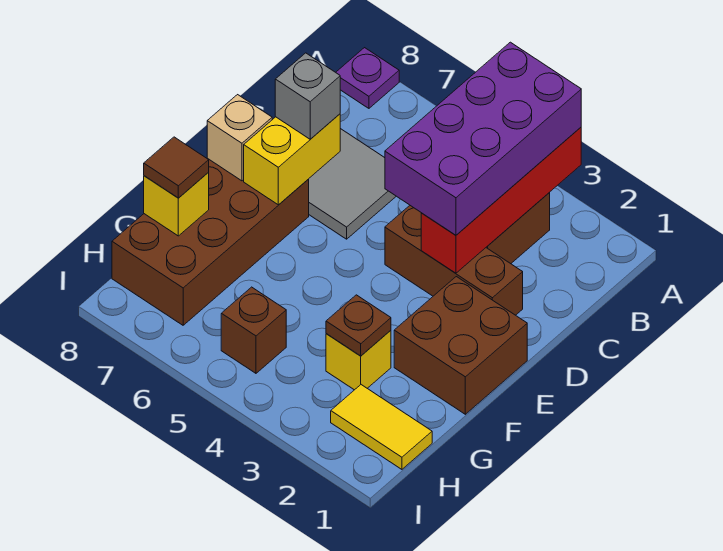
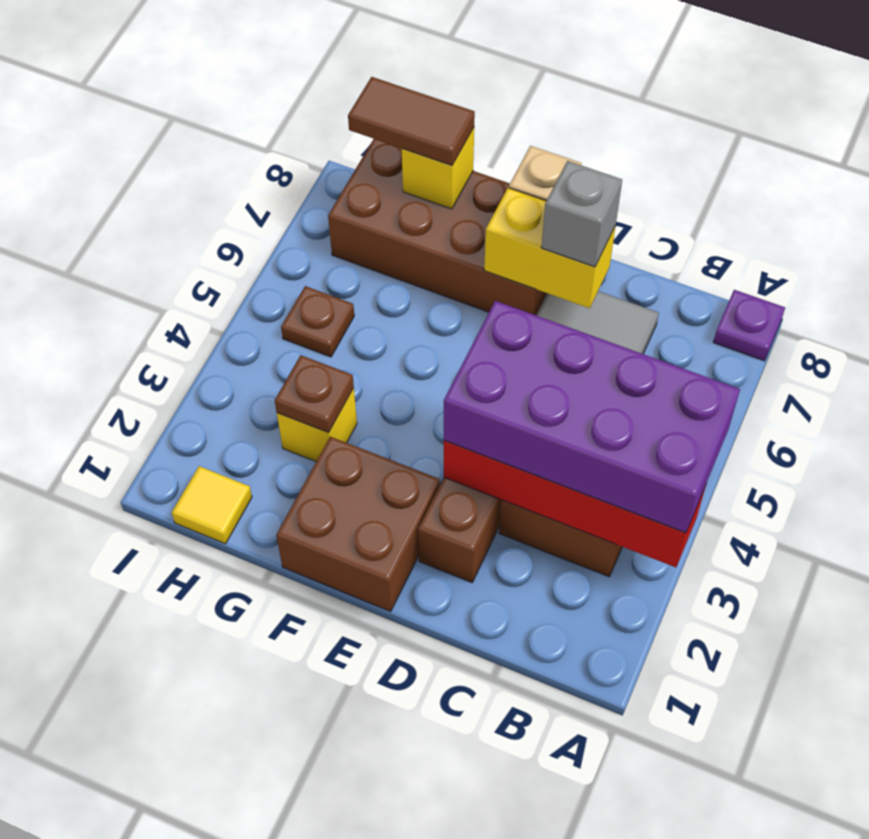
brown tile G8 level 3 -> brown tile G8:H8 level 3
yellow tile H1:H2 level 1 -> yellow tile H1 level 1
brown brick H5 level 1 -> brown plate H5 level 1

